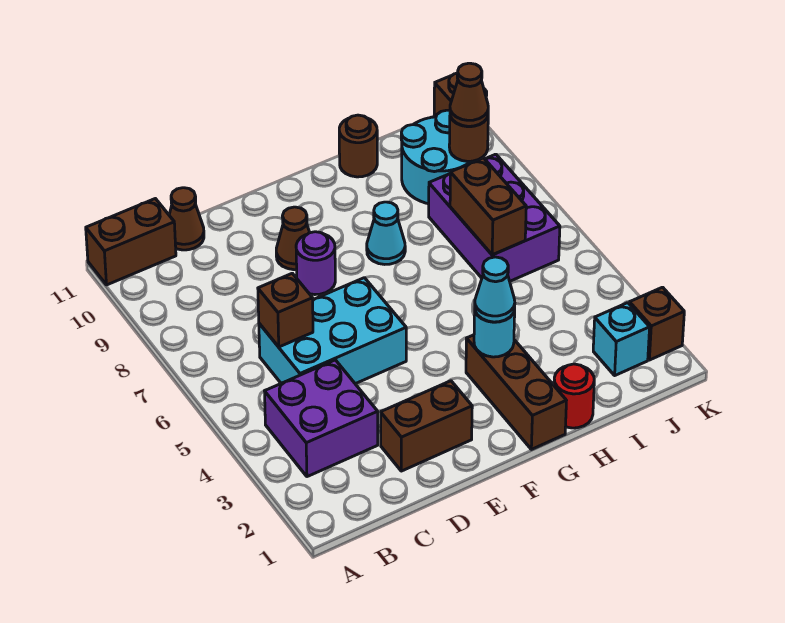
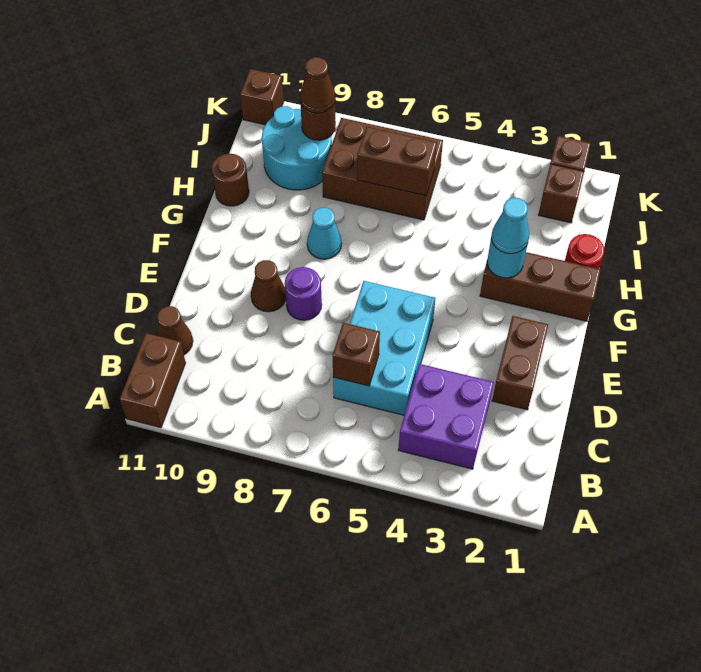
purple brick I6:J8 level 1 -> brown brick I6:J8 level 1
cyan brick J2 level 1 -> brown brick J2 level 1

